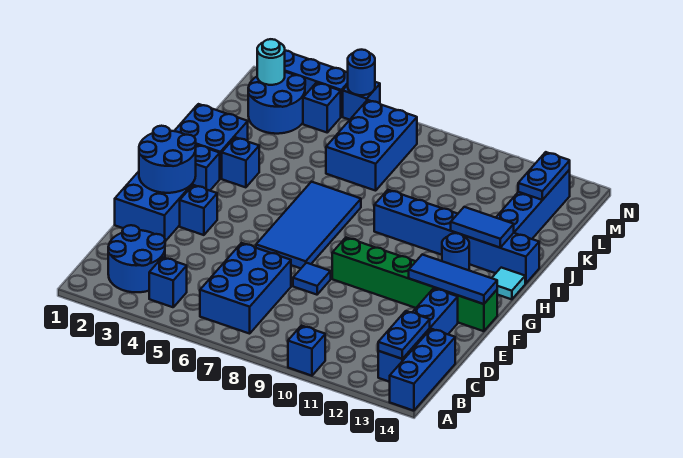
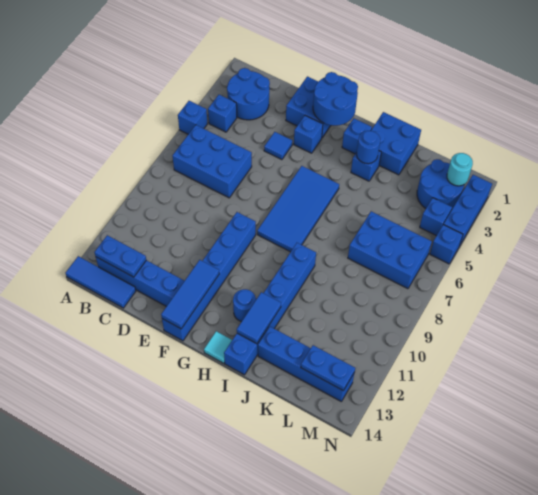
blue brick A10 level 1 -> blue brick A5 level 1
blue brick A14:C14 level 1 -> blue tile A14:C14 level 1
blue tile E8 level 1 -> blue tile E4 level 1
blue tile F6:I7 level 1 -> blue tile G5:H8 level 1
green brick F9:F14 level 1 -> blue brick F9:F14 level 1
blue round brick N5 level 2 -> blue round brick I3 level 2

